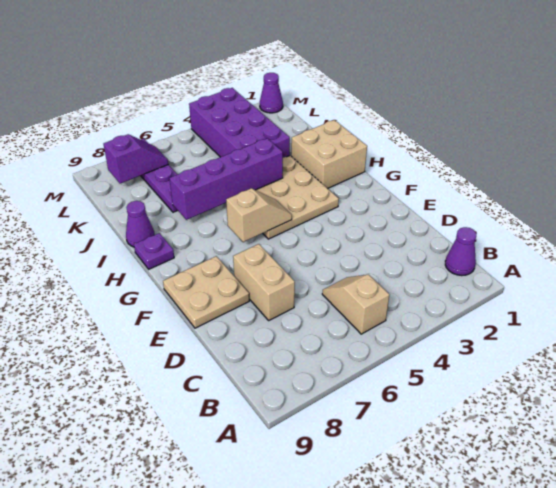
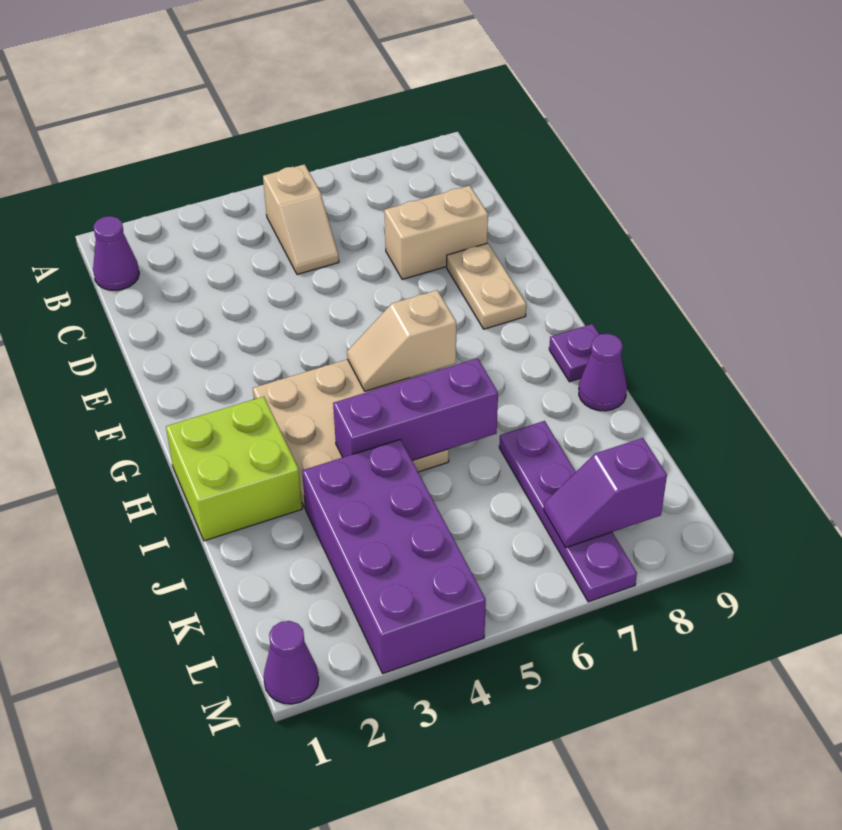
tan brick D7:E7 level 1 -> tan brick D7:D8 level 1
tan plate E8:F9 level 1 -> tan plate E8:F8 level 1
tan brick H1:I2 level 1 -> lime brick H1:I2 level 1
purple brick I4:I7 level 2 -> purple brick I4:I6 level 2

